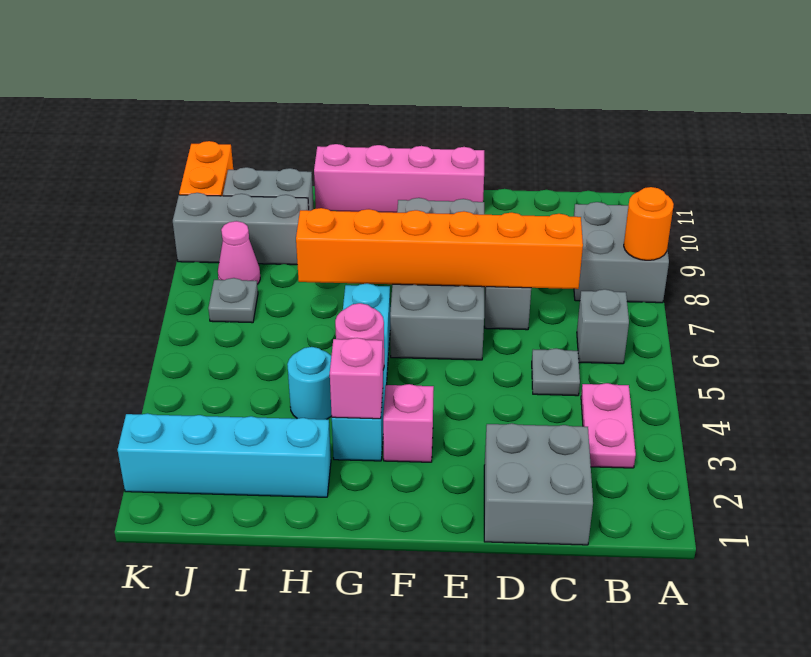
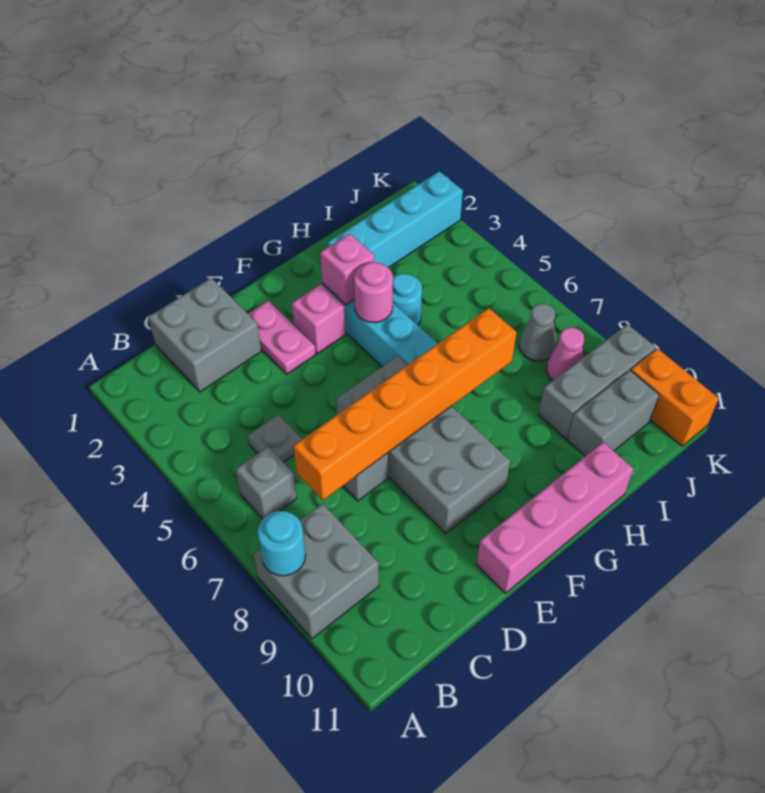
orange round brick A8 level 2 -> cyan round brick A8 level 2
pink plate B3:B4 level 1 -> pink plate E2:E3 level 1
grey plate J7 level 1 -> grey cone J7 level 1

